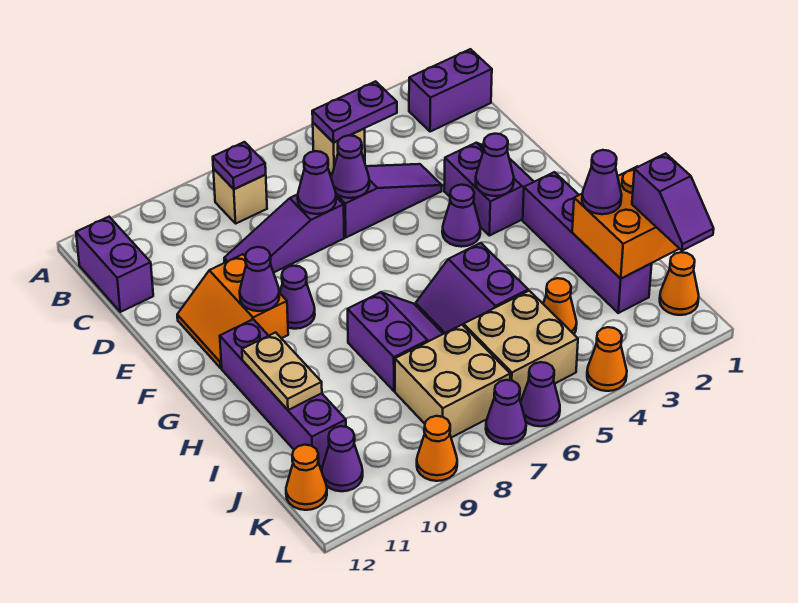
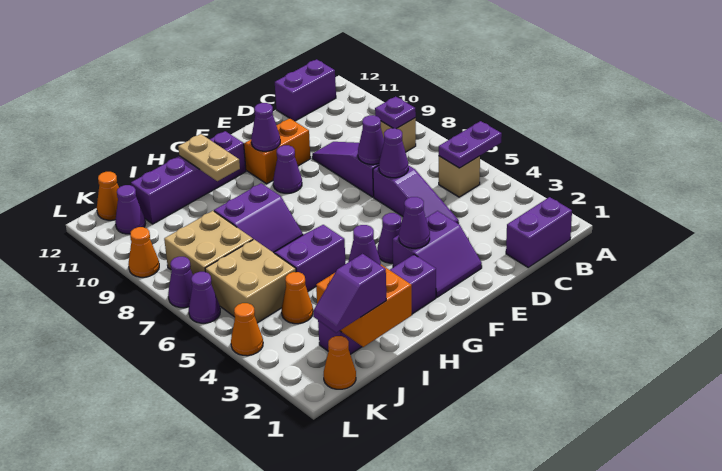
purple brick B1:B2 level 1 -> purple brick B1:C1 level 1
purple plate B4:B5 level 2 -> purple plate A5:B5 level 2
tan plate H11:I11 level 2 -> tan plate H10:H11 level 2

